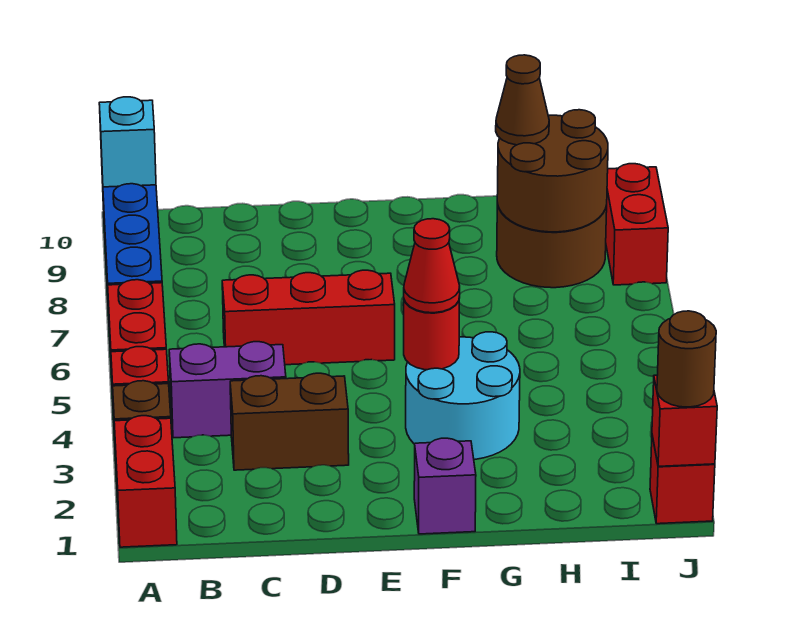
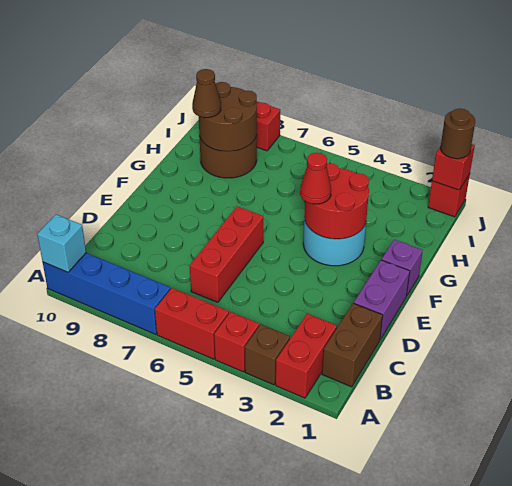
red brick A1:A2 level 1 -> red brick A2:B2 level 1
purple brick B4:C4 level 1 -> purple brick D1:E1 level 1
brown brick C3:D3 level 1 -> brown brick B1:C1 level 1
red round brick F4 level 2 -> red round brick F3:G4 level 2

